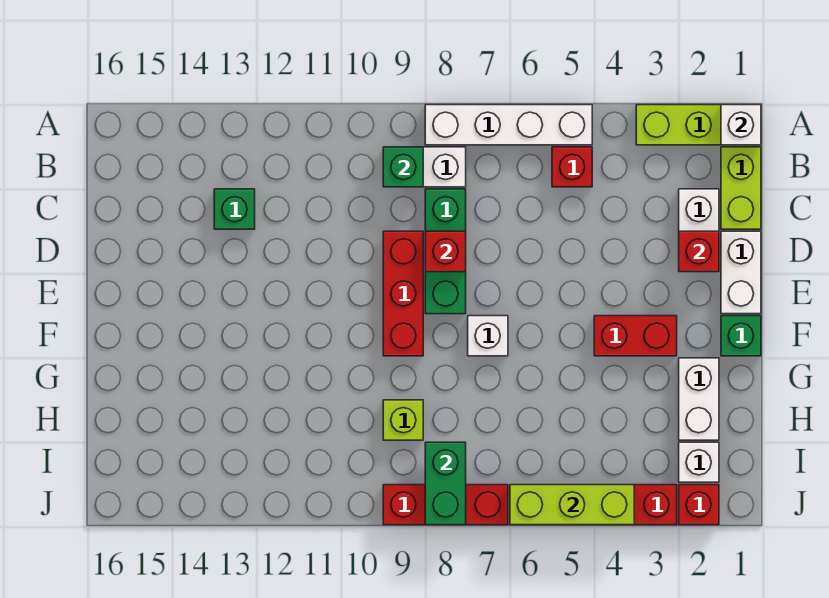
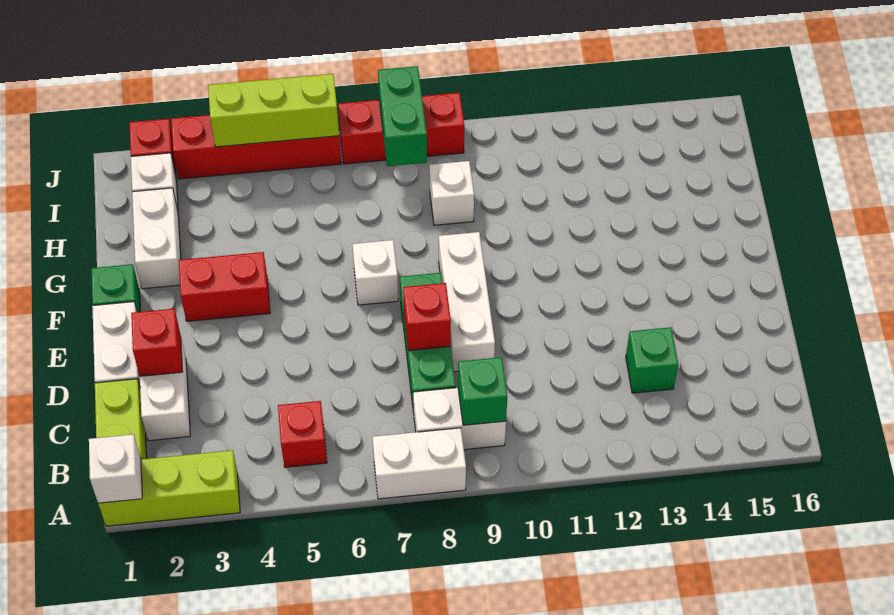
white brick A5:A8 level 1 -> white brick A7:A8 level 1
red brick D9:F9 level 1 -> white brick D9:F9 level 1
lime brick H9 level 1 -> white brick H9 level 1

